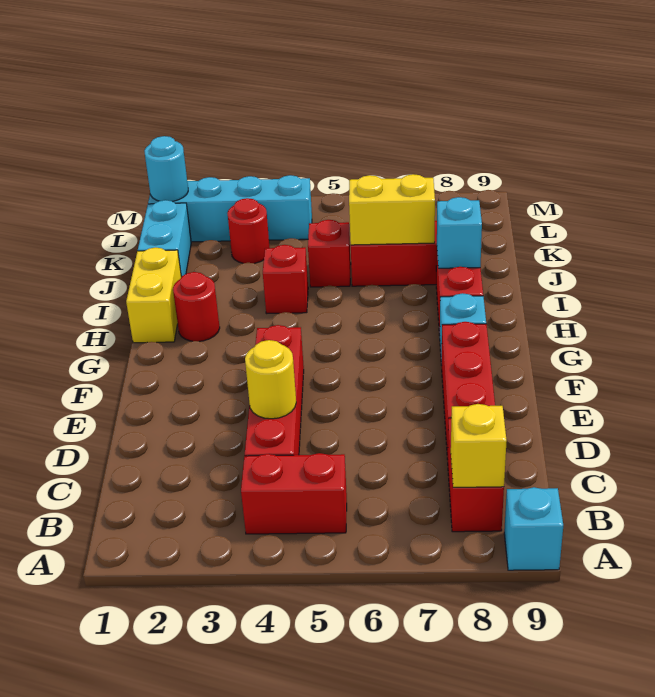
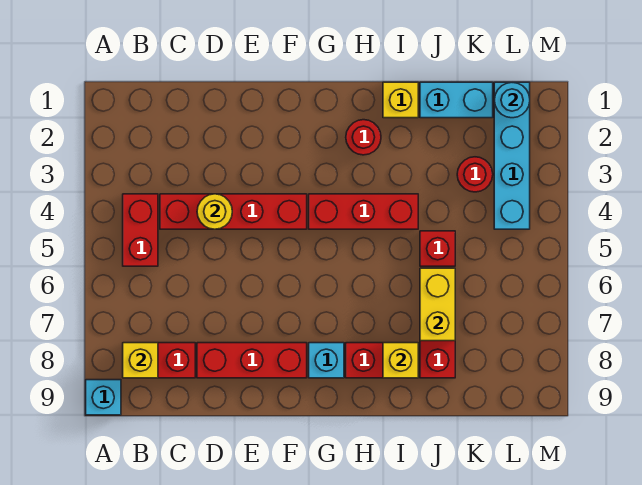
yellow brick H1:I1 level 1 -> yellow brick I1 level 1
red brick I4 level 1 -> red brick G4:I4 level 1
cyan brick I8 level 2 -> yellow brick I8 level 2

